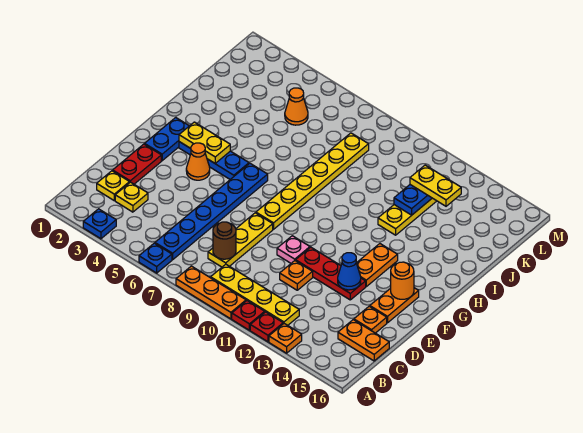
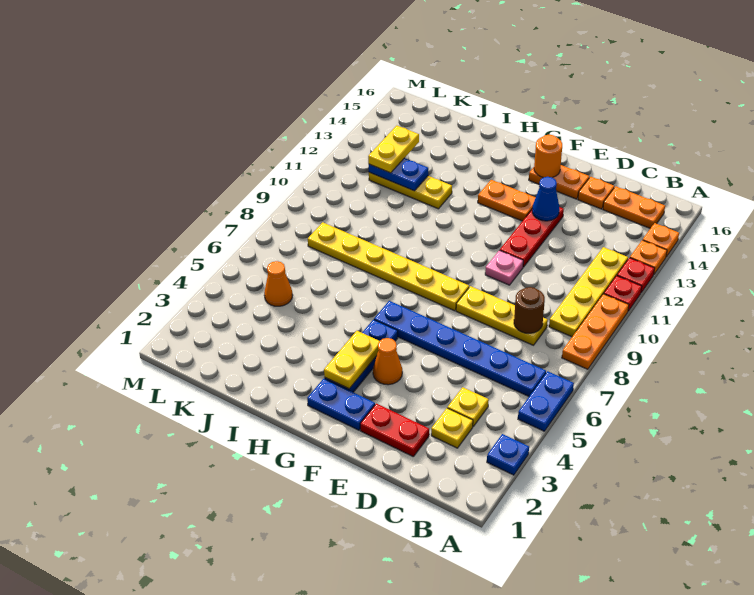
blue plate A6 level 1 -> blue plate A5:A6 level 1
yellow plate C2 level 1 -> yellow plate C4 level 1
orange plate C15:C16 level 1 -> orange plate B15:C15 level 1
orange plate D11 level 1 -> orange plate A14 level 1

